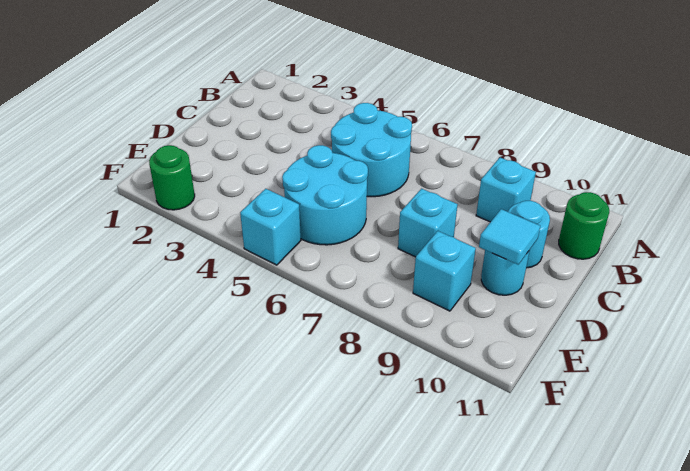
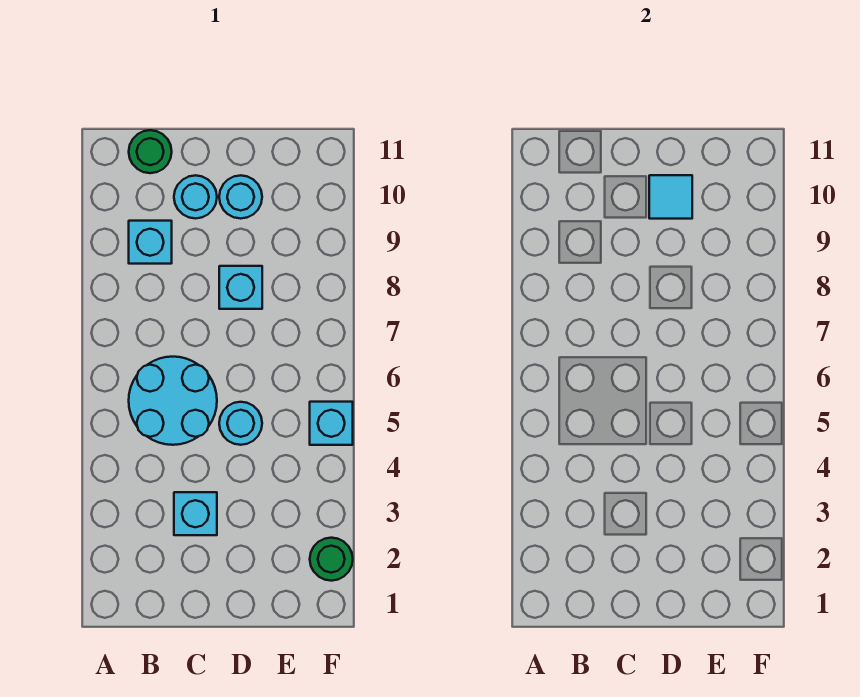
cyan round brick D5:E6 level 1 -> cyan round brick D5 level 1
cyan brick E9 level 1 -> cyan brick C3 level 1

